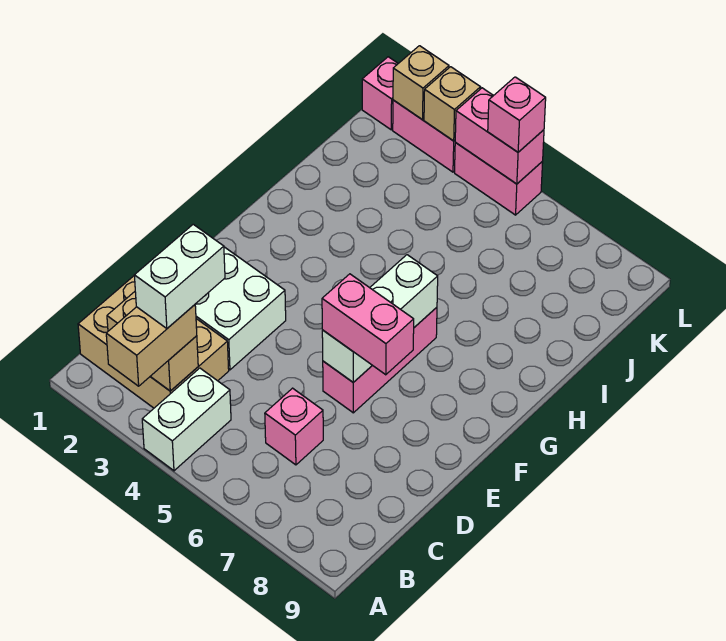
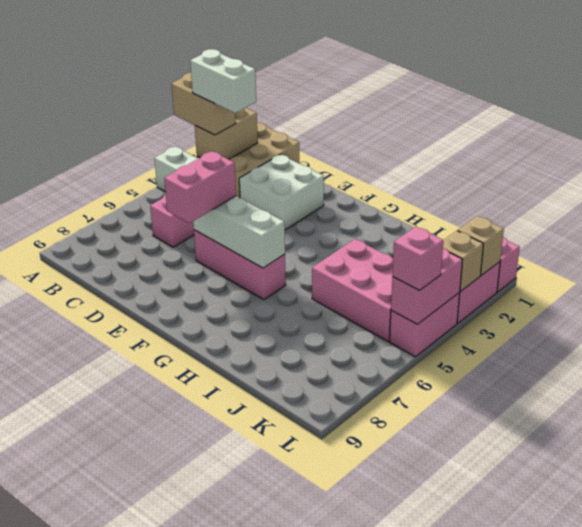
none -> pink brick I4:K5 level 1

